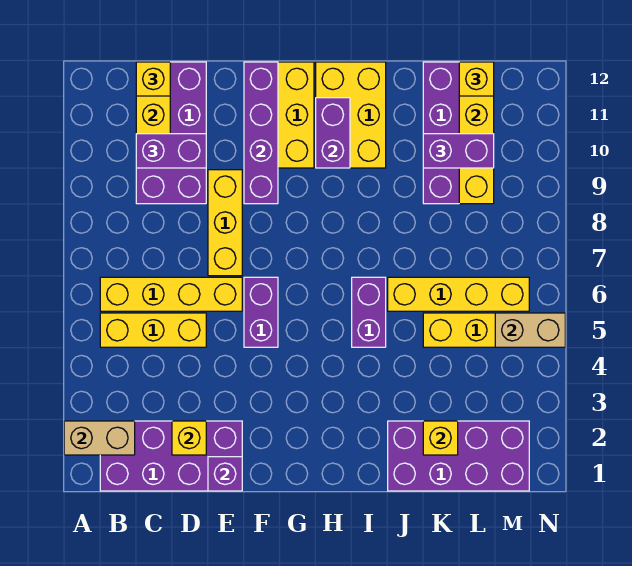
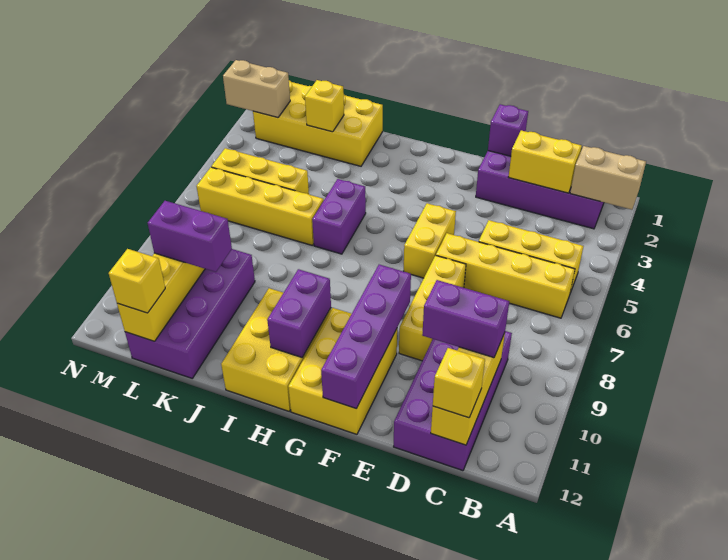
yellow brick D2 level 2 -> yellow brick C2:D2 level 2
purple brick F5:F6 level 1 -> yellow brick F5:F6 level 1
purple brick J1:M2 level 1 -> yellow brick J1:M2 level 1
tan brick M5:N5 level 2 -> tan brick M2:N2 level 2

